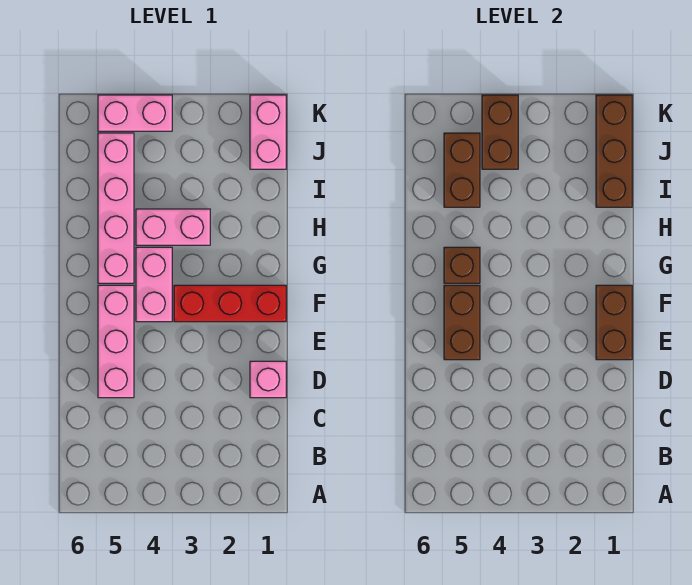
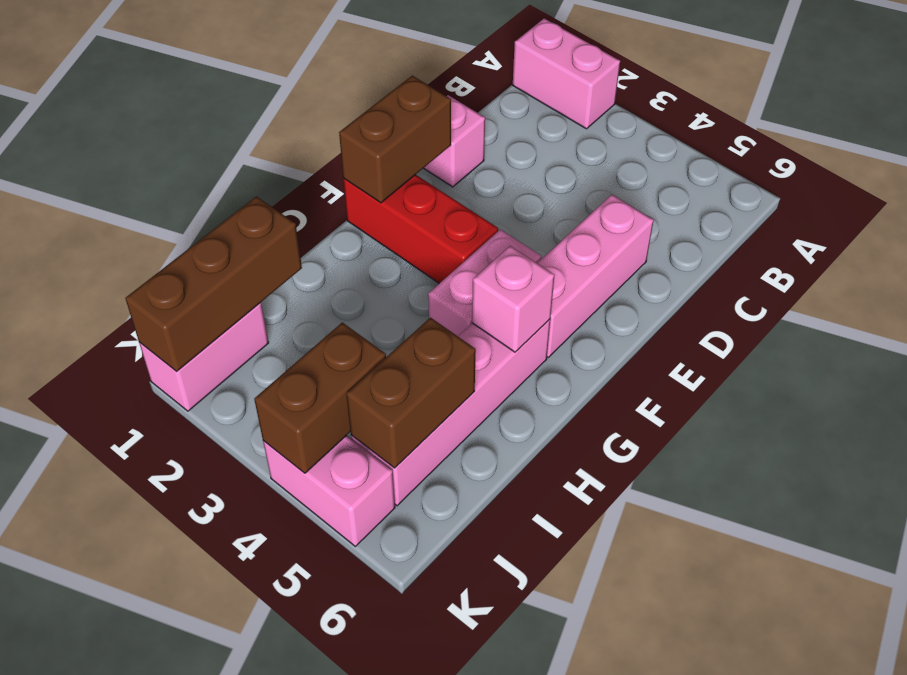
brown brick E5:F5 level 2 -> none
brown brick G5 level 2 -> pink brick G5 level 2
pink brick H3:H4 level 1 -> pink brick A1:A2 level 1

